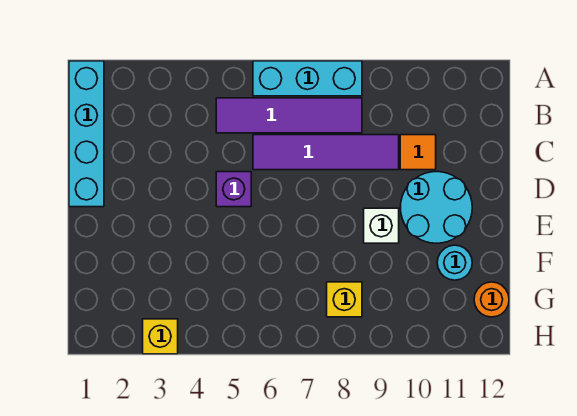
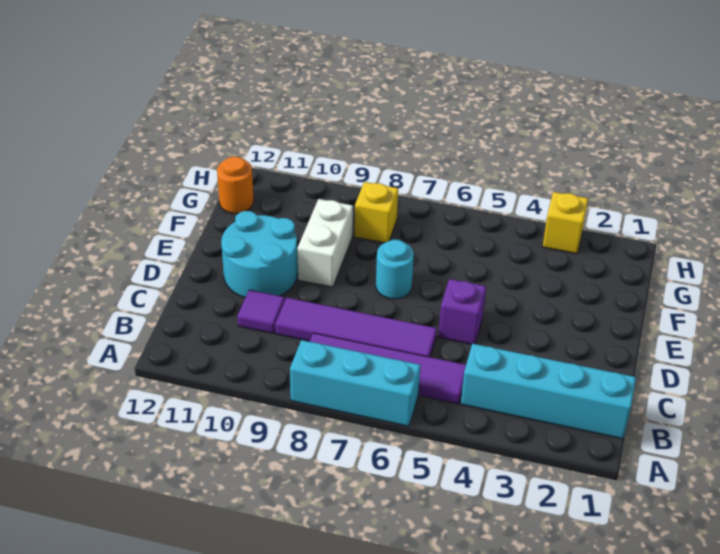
cyan brick A1:D1 level 1 -> cyan brick B1:B4 level 1
orange tile C10 level 1 -> purple tile C10 level 1
white brick E9 level 1 -> white brick E9:F9 level 1
cyan round brick F11 level 1 -> cyan round brick E7 level 1

